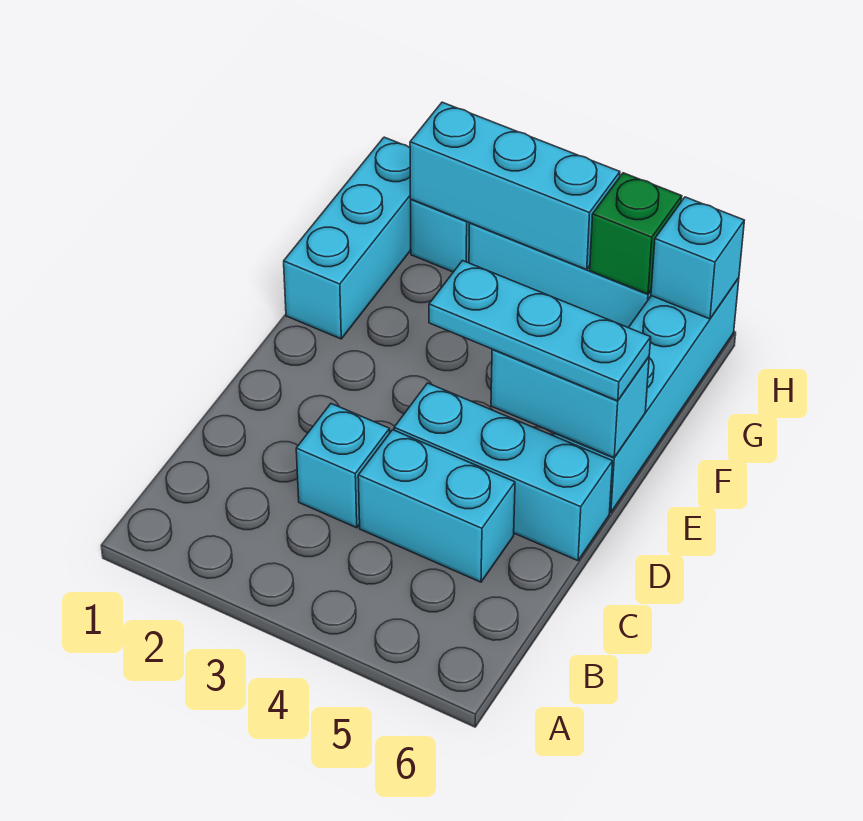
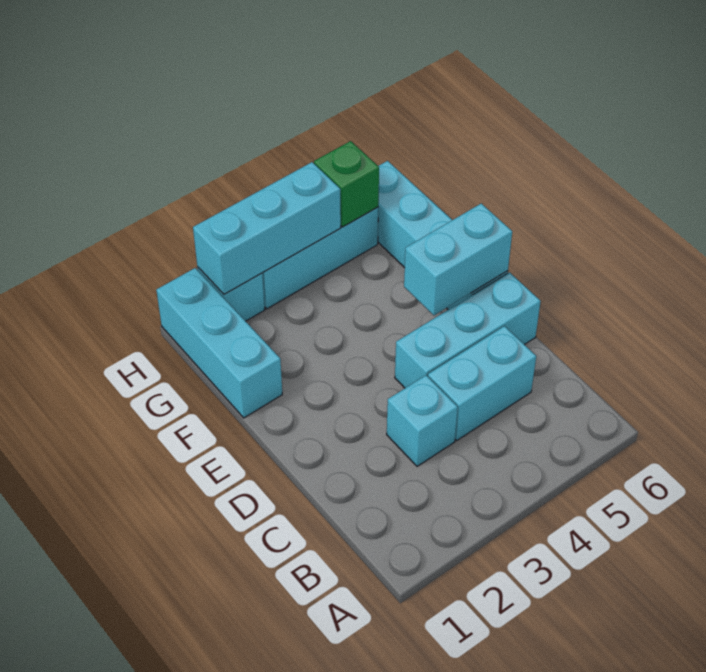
cyan plate E4:E6 level 3 -> none
cyan brick H6 level 2 -> none

